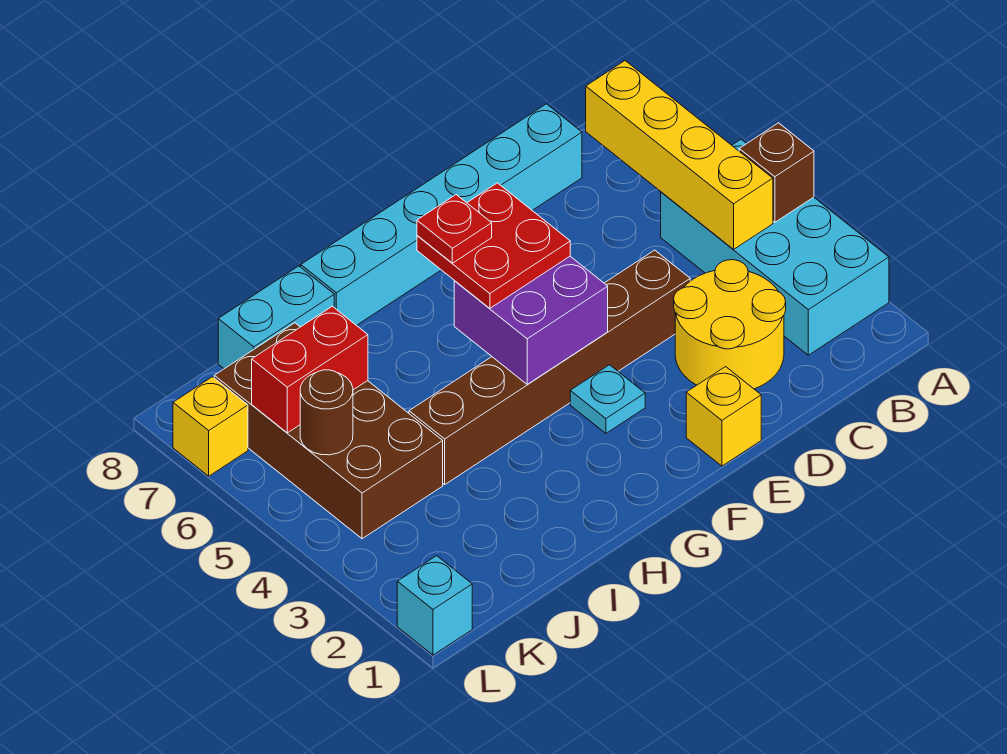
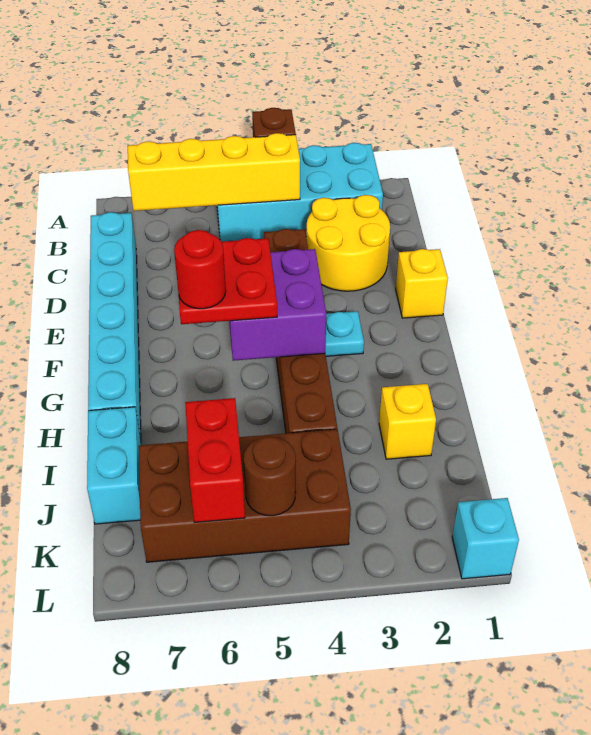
red plate G6 level 4 -> red round brick G6 level 4
yellow brick L7 level 1 -> yellow brick I2 level 1

